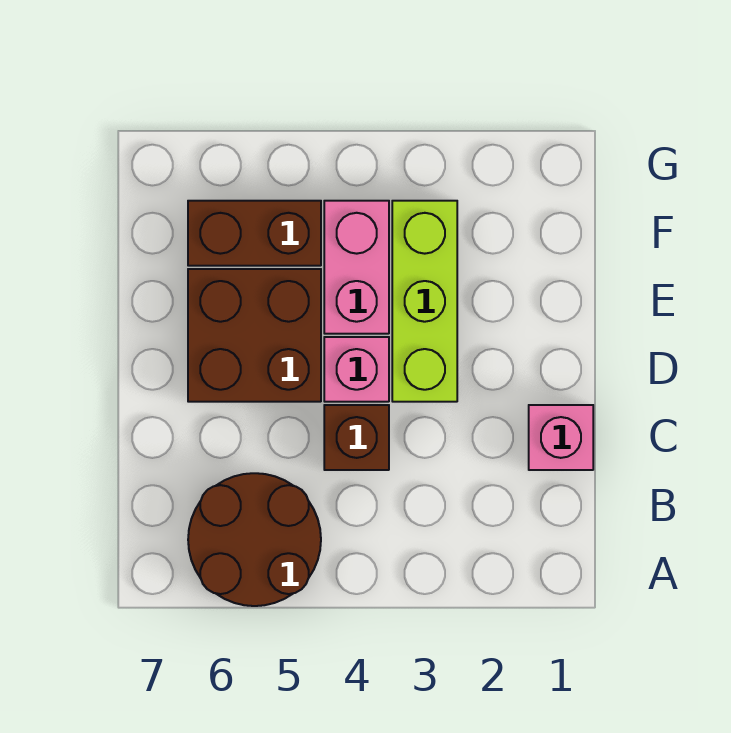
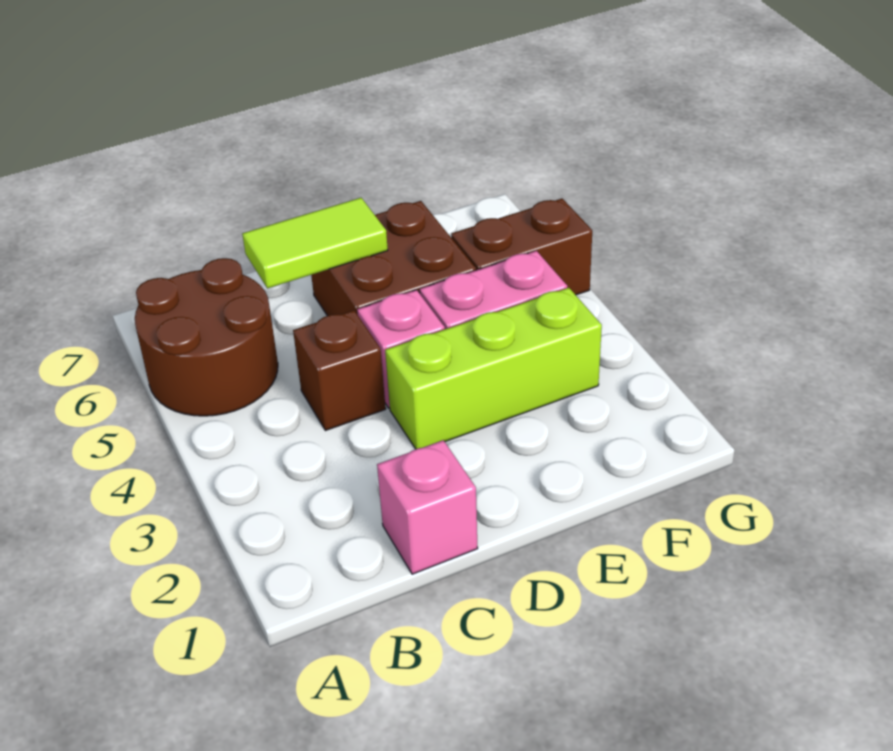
none -> lime tile C6:D6 level 2
brown brick F5:F6 level 1 -> brown brick F5:G5 level 1

